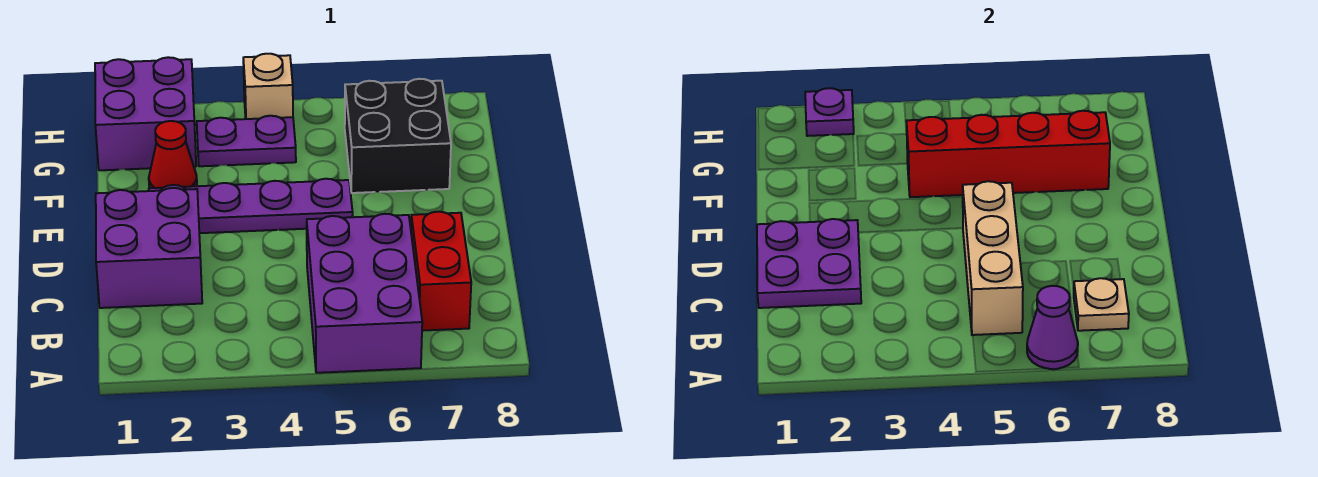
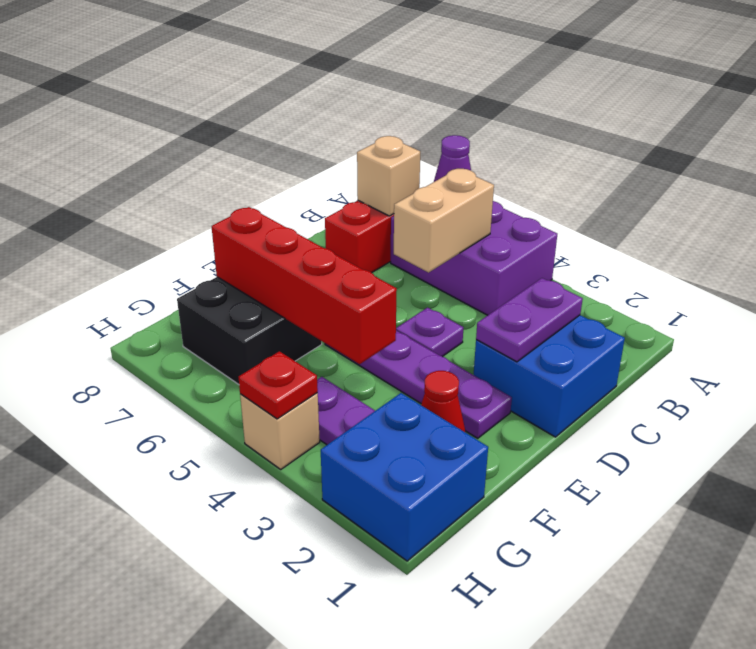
purple brick A5:C6 level 1 -> purple brick A4:B6 level 1
tan brick B5:D5 level 2 -> tan brick B5:C5 level 2
tan plate B7 level 2 -> tan brick B7 level 2
purple brick C1:D2 level 1 -> blue brick C1:D2 level 1
purple plate C1:D2 level 2 -> purple plate C2:D2 level 2
purple brick G1:H2 level 1 -> blue brick G1:H2 level 1
purple plate H2 level 2 -> purple plate D4 level 1
none -> red plate H4 level 2

